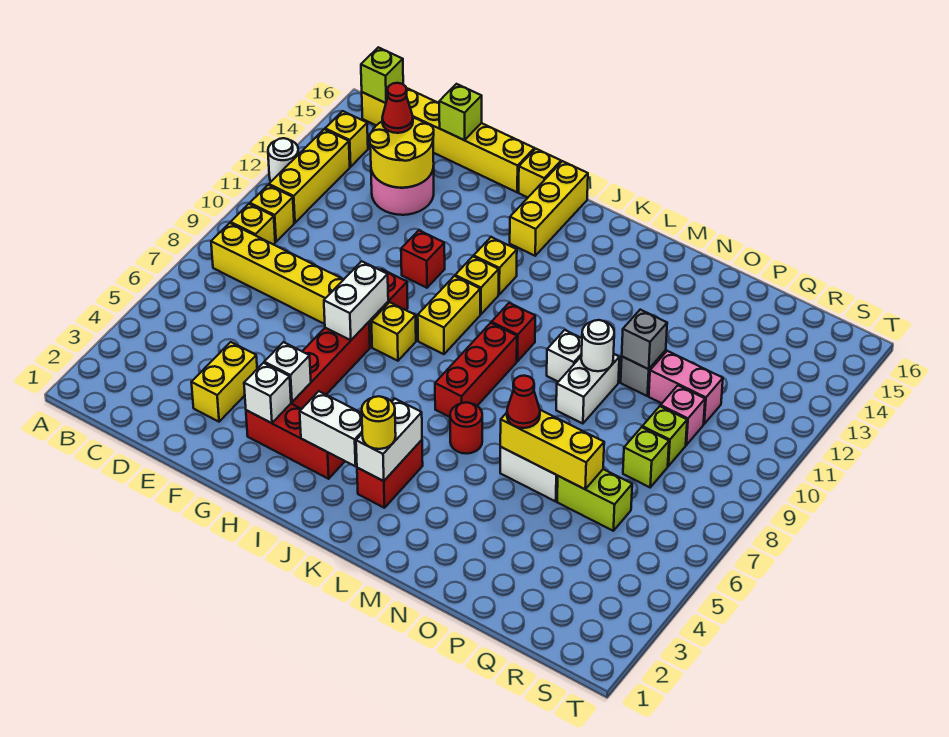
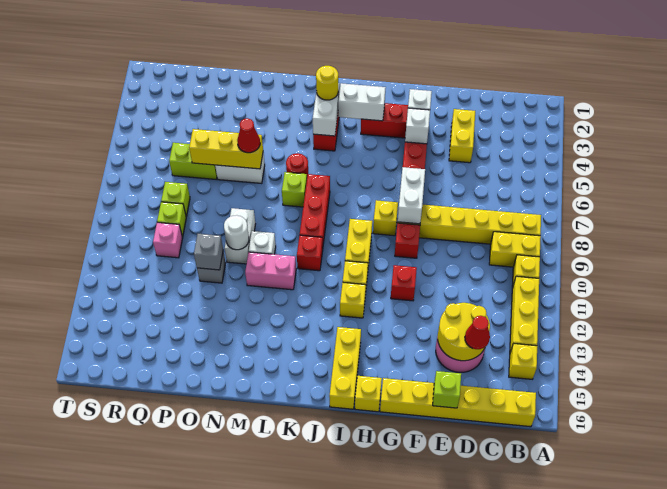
white round brick A12 level 1 -> none
yellow brick B9 level 1 -> yellow brick B9:C9 level 1
lime brick B16 level 2 -> lime brick L7 level 1
pink brick P11:Q11 level 1 -> pink brick L11:M11 level 1

